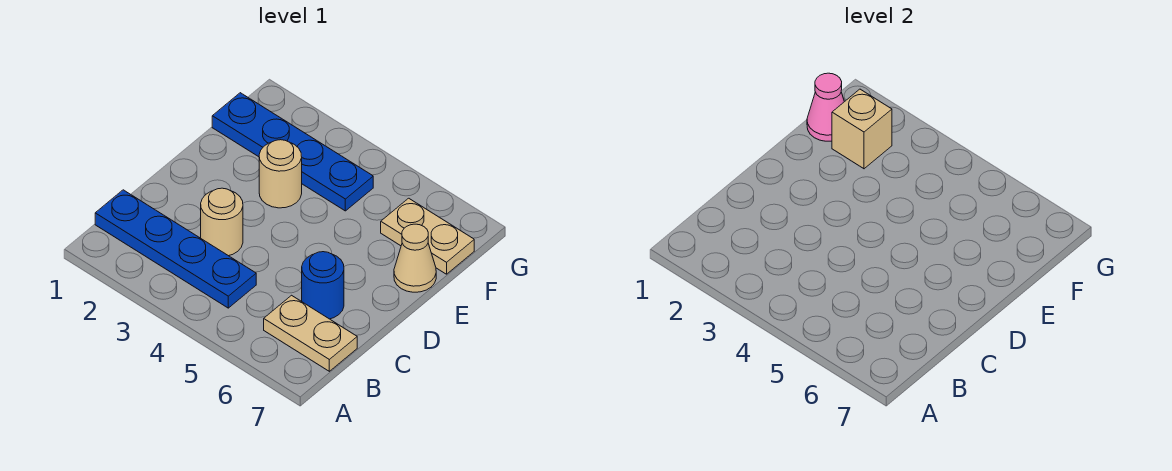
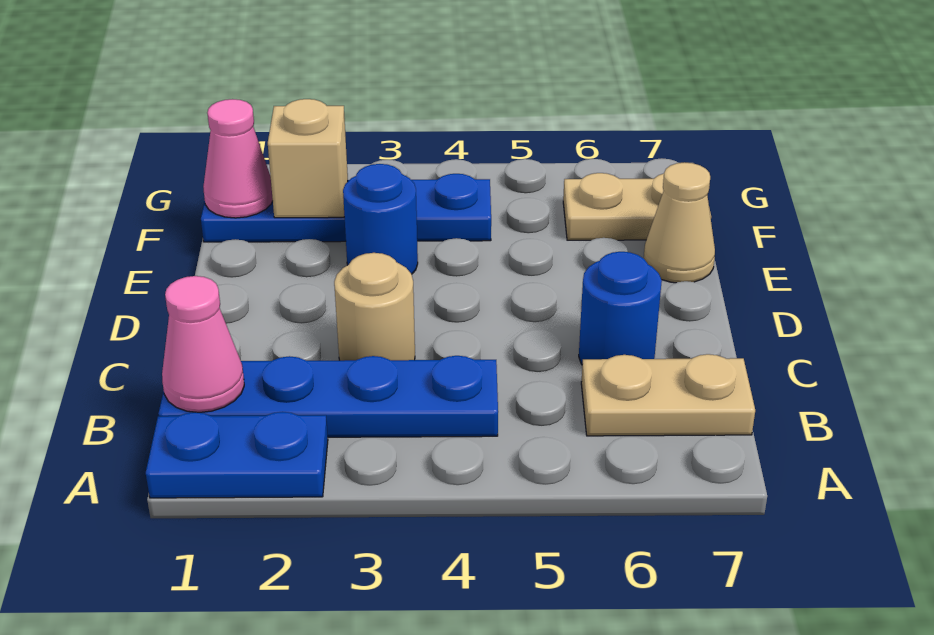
none -> blue plate A1:A2 level 1
none -> pink cone B1 level 2
tan round brick E3 level 1 -> blue round brick E3 level 1

